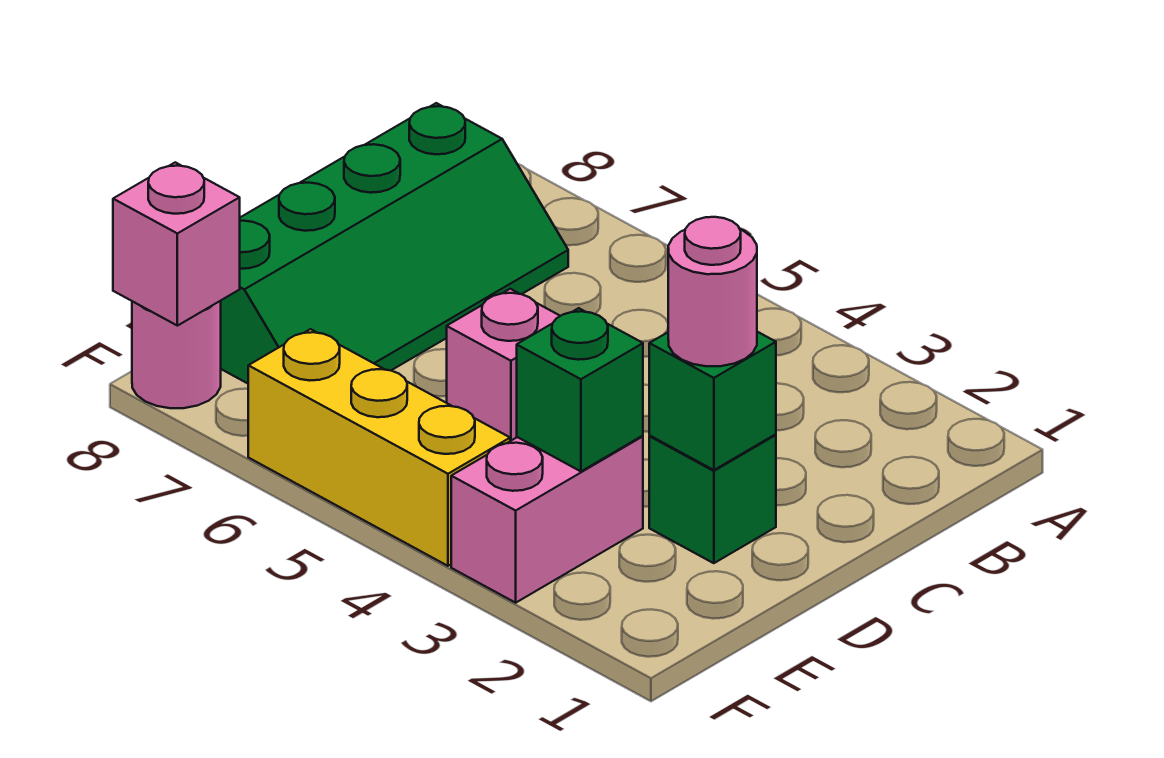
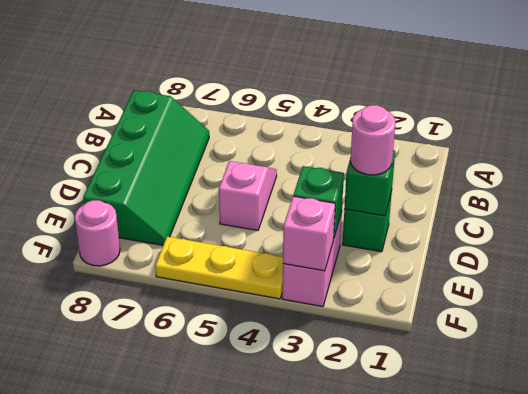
yellow brick F4:F6 level 1 -> yellow plate F4:F6 level 1
pink brick F8 level 2 -> pink brick F3 level 2

